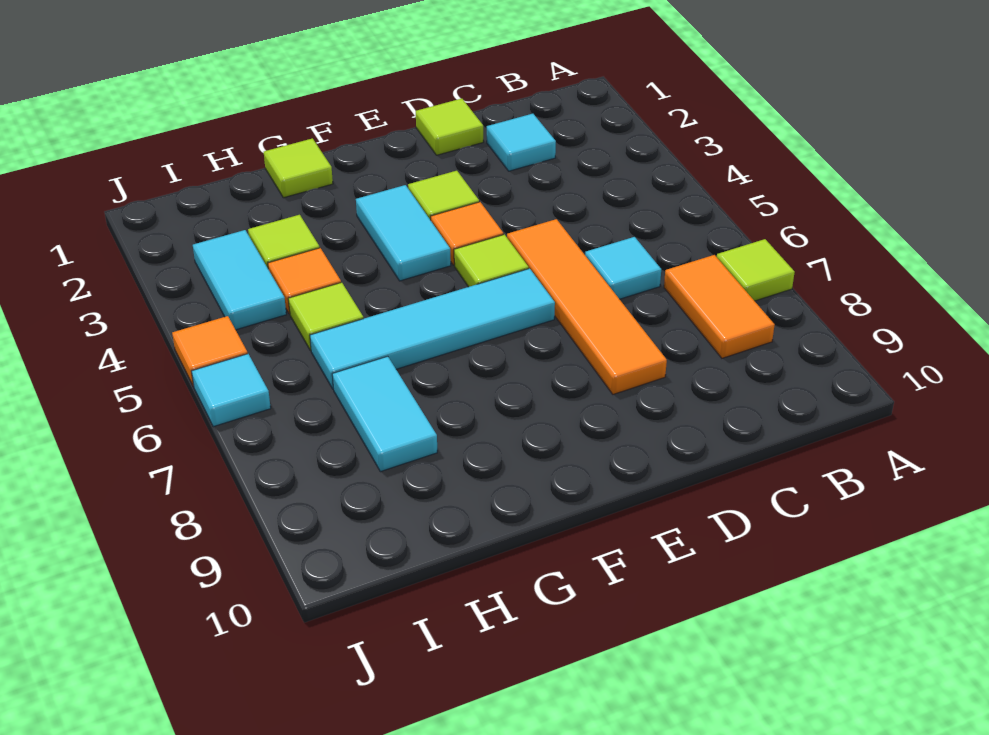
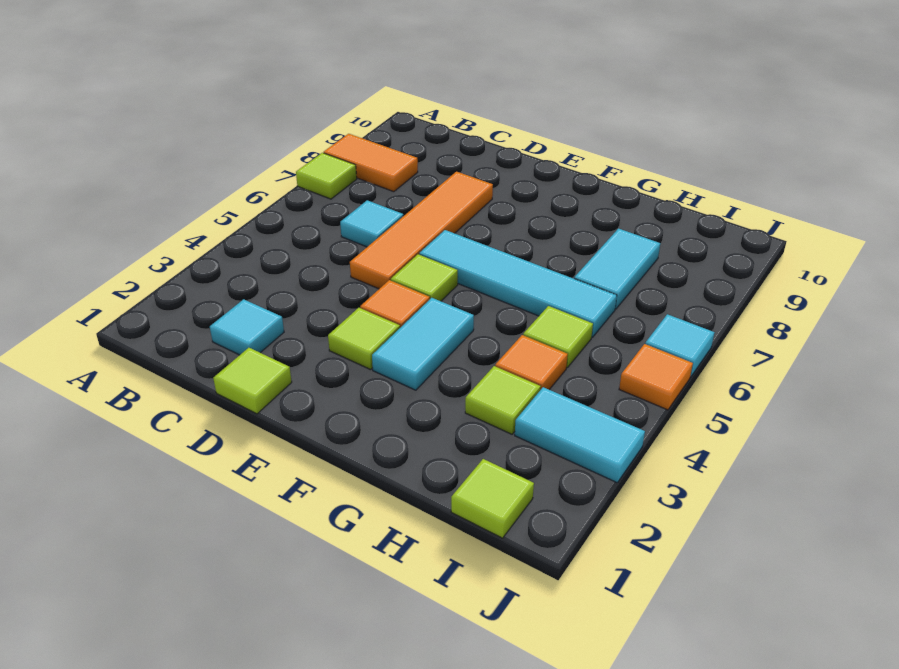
orange tile B7:B8 level 1 -> orange tile A8:B8 level 1
lime tile G1 level 1 -> lime tile I1 level 1
cyan tile I3:I4 level 1 -> cyan tile I3:J3 level 1

